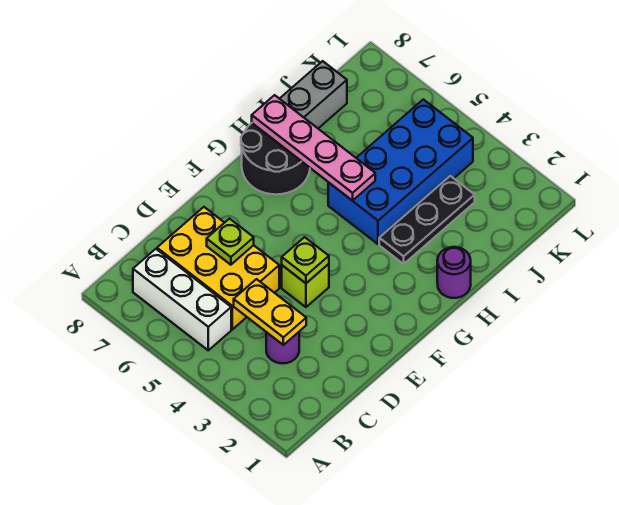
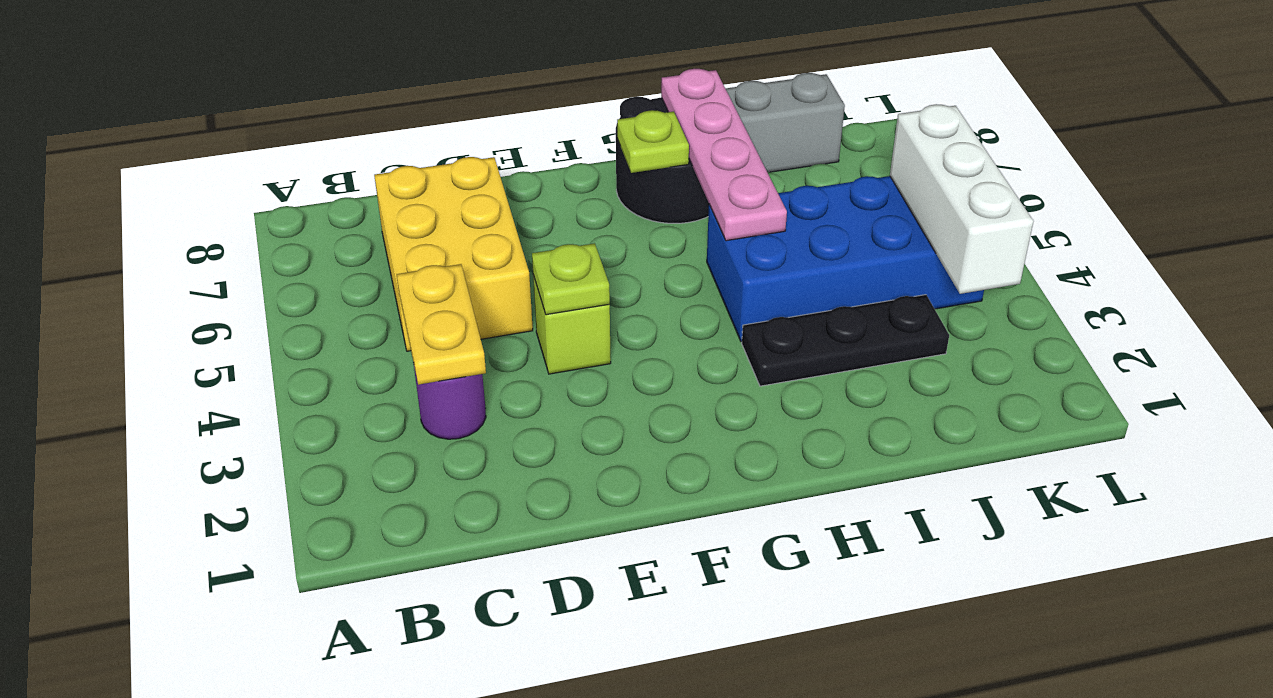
white brick B5:B7 level 1 -> white brick K3:K5 level 2
lime plate D6 level 2 -> lime plate G7 level 2
purple round brick H1 level 1 -> none

